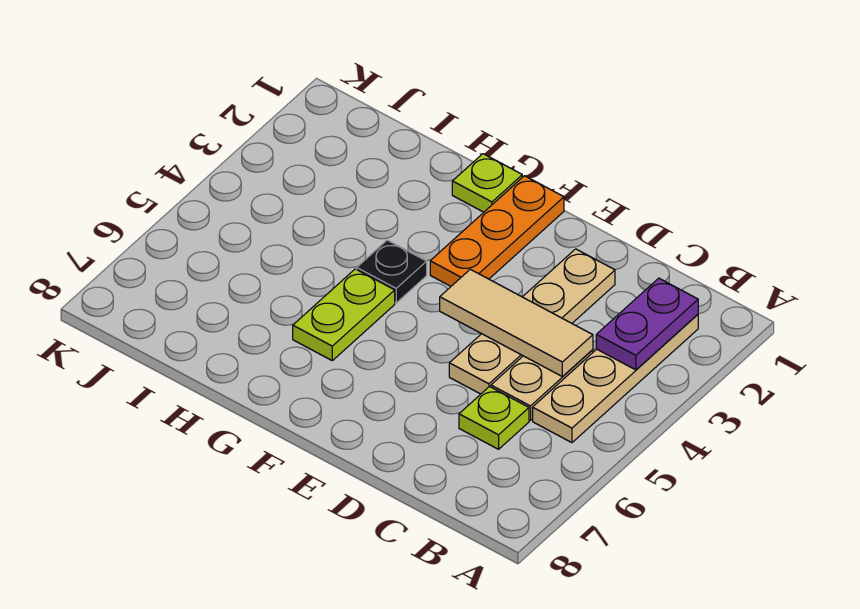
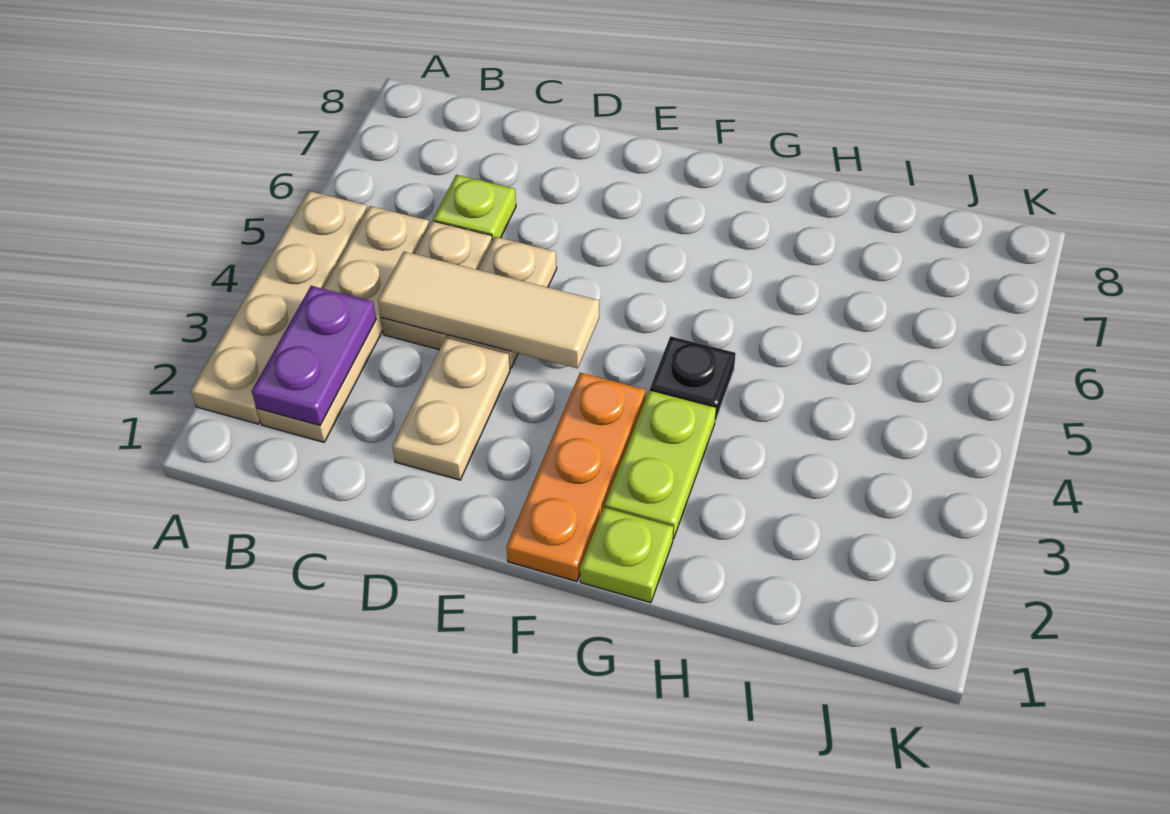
none -> tan plate A2:A5 level 1
lime plate G5:G6 level 1 -> lime plate G2:G3 level 1

